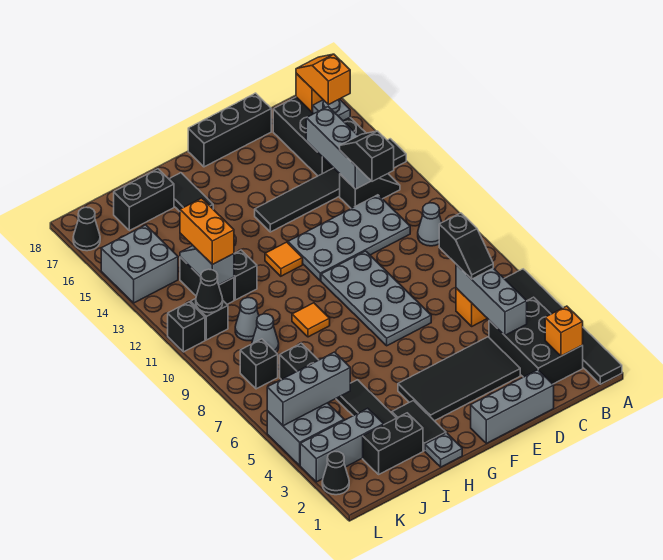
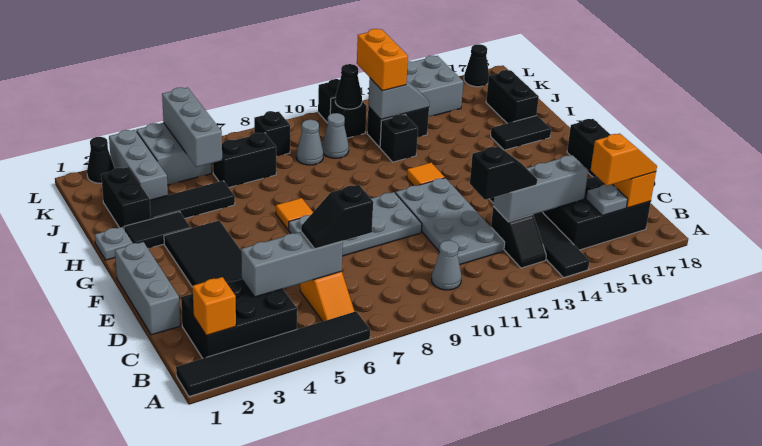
orange tile H9 level 1 -> orange tile G7 level 1
orange brick J12:J13 level 3 -> orange brick J12:K12 level 3

